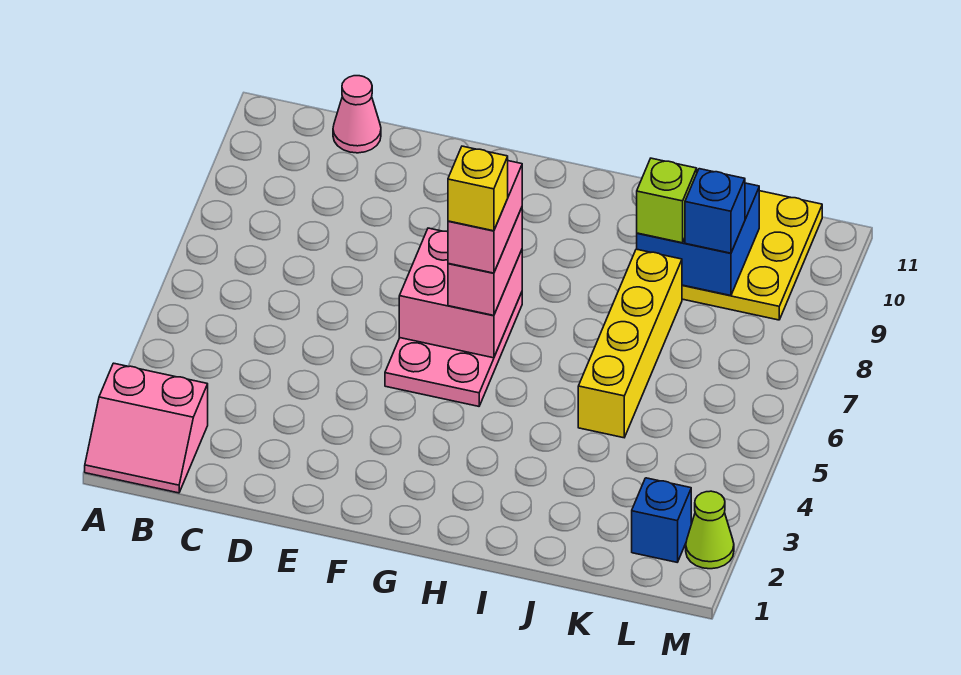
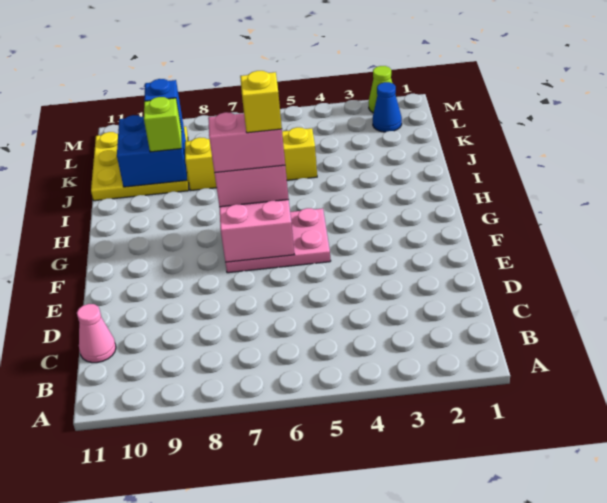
pink slope A1:B2 level 1 top 2 -> none
blue brick L2 level 1 -> blue cone L2 level 1

